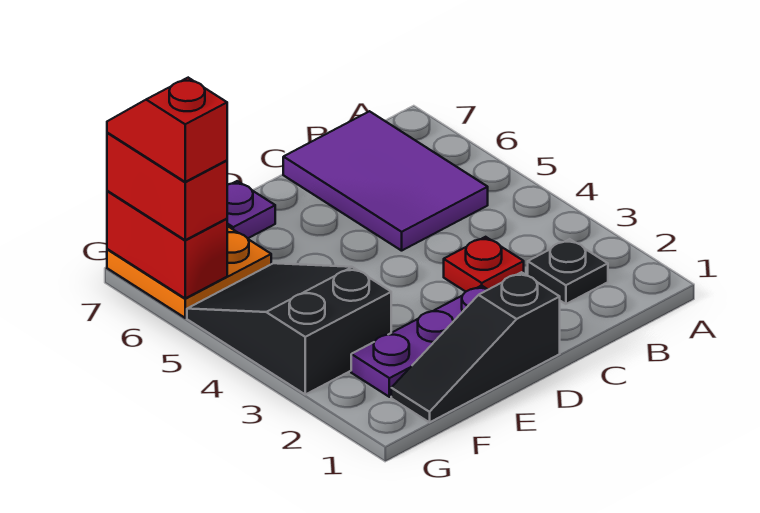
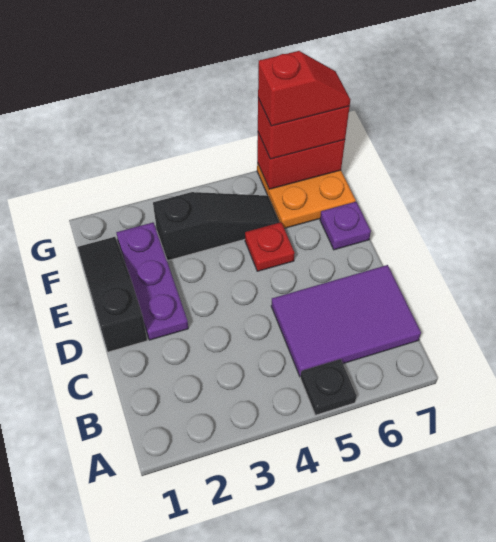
black plate B2 level 1 -> black plate A5 level 1
red plate C3 level 1 -> red plate E5 level 1
black slope F3:G5 level 1 top 3 -> black slope F3:F5 level 1 top 3

